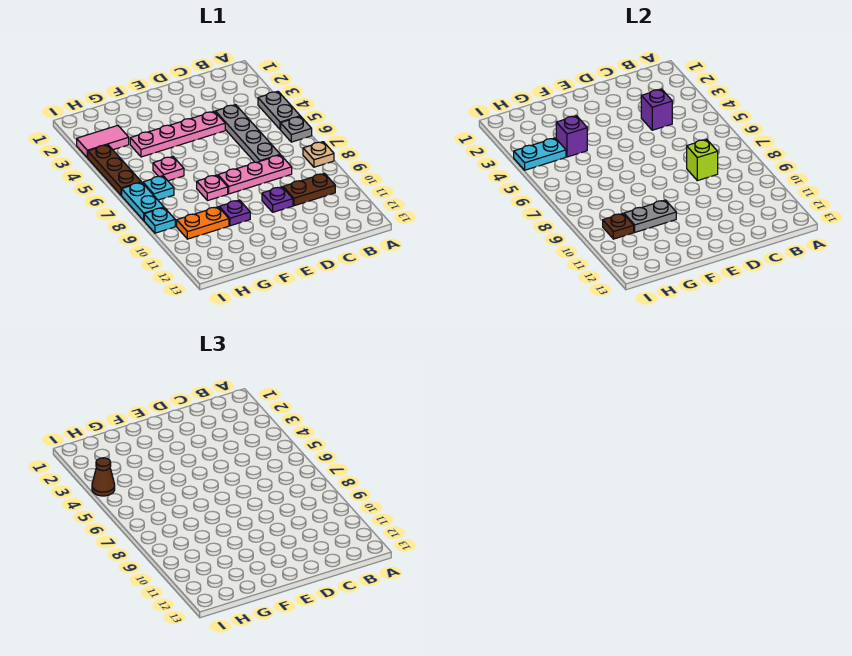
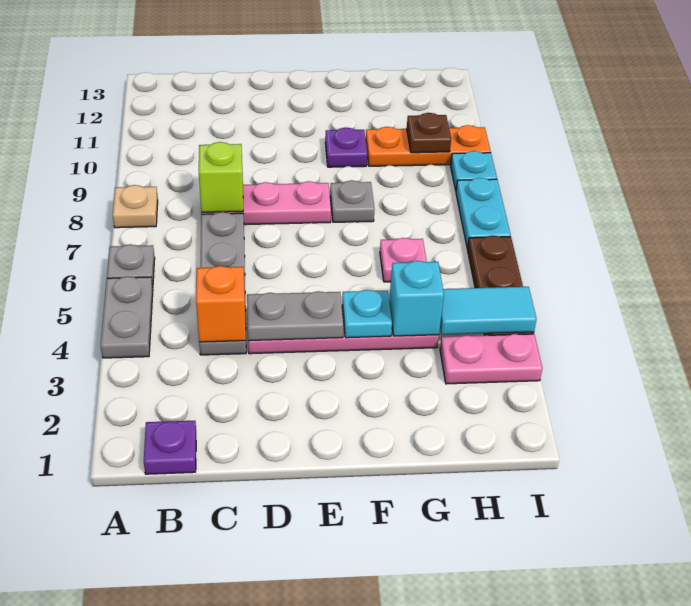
brown plate B10:C10 level 1 -> none
purple brick C4 level 2 -> orange brick C4 level 2
purple plate D10 level 1 -> purple plate B1 level 1
pink plate F8 level 1 -> grey plate F8 level 1
grey plate F10:G10 level 2 -> grey plate D4:E4 level 2
purple brick G4 level 2 -> cyan brick G4 level 2
orange plate G10:H10 level 1 -> orange plate G10:I10 level 1
pink tile H3:I3 level 1 -> pink plate H3:I3 level 1
cyan plate H4:I4 level 2 -> cyan tile H4:I4 level 2
cyan plate H7 level 1 -> cyan plate F4 level 2
brown cone I4 level 3 -> none

